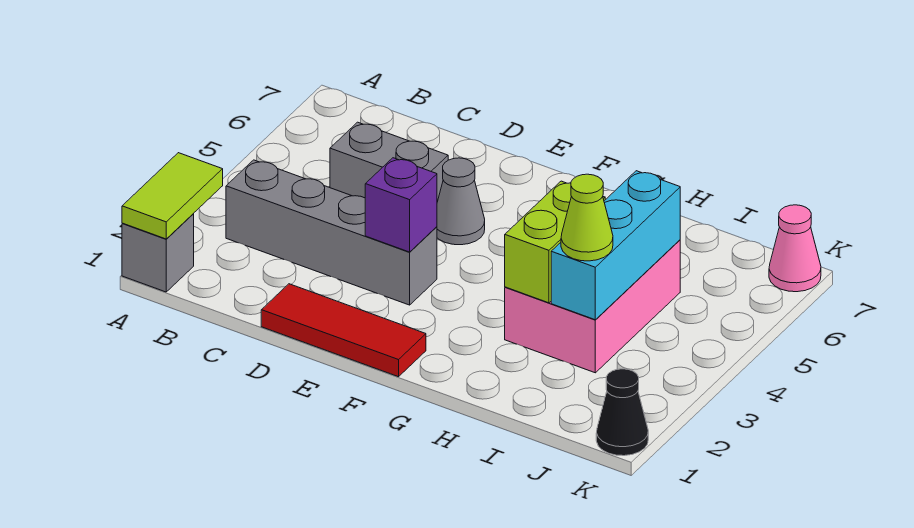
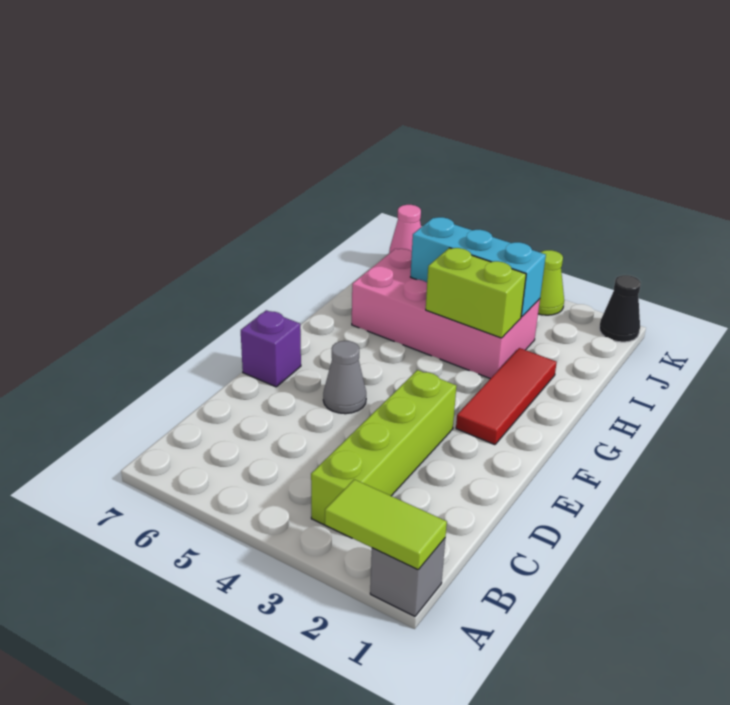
grey brick B3:E3 level 1 -> lime brick B3:E3 level 1
grey brick C5:D5 level 1 -> none
red tile D1:F1 level 1 -> red tile F2:H2 level 1
purple brick E3 level 2 -> purple brick E7 level 1
pink brick H3:I5 level 1 -> pink brick H3:I6 level 1
lime cone I3 level 3 -> lime cone K3 level 1

